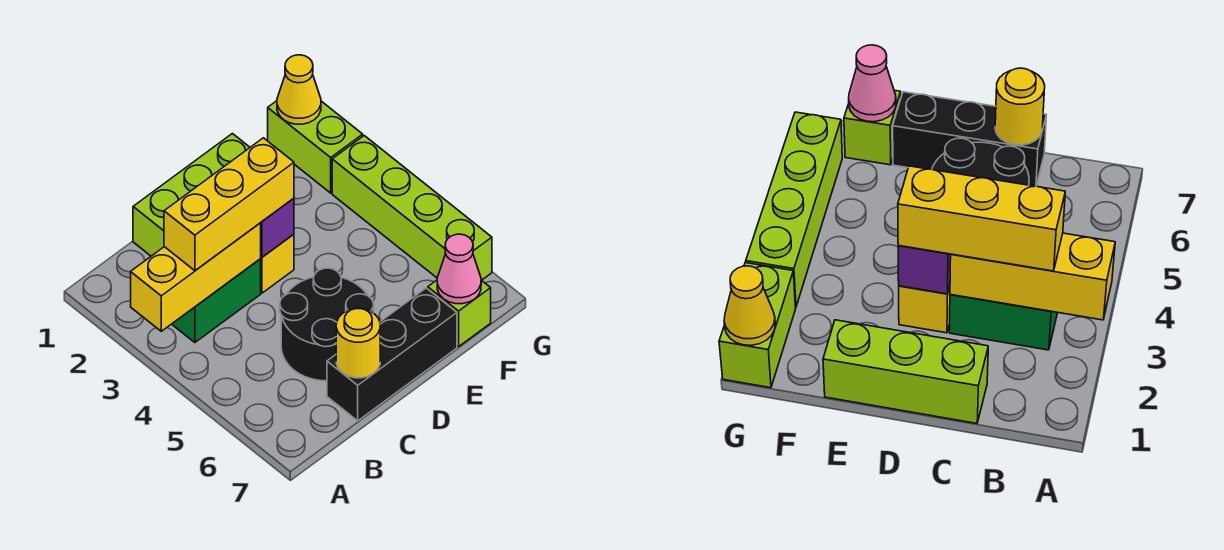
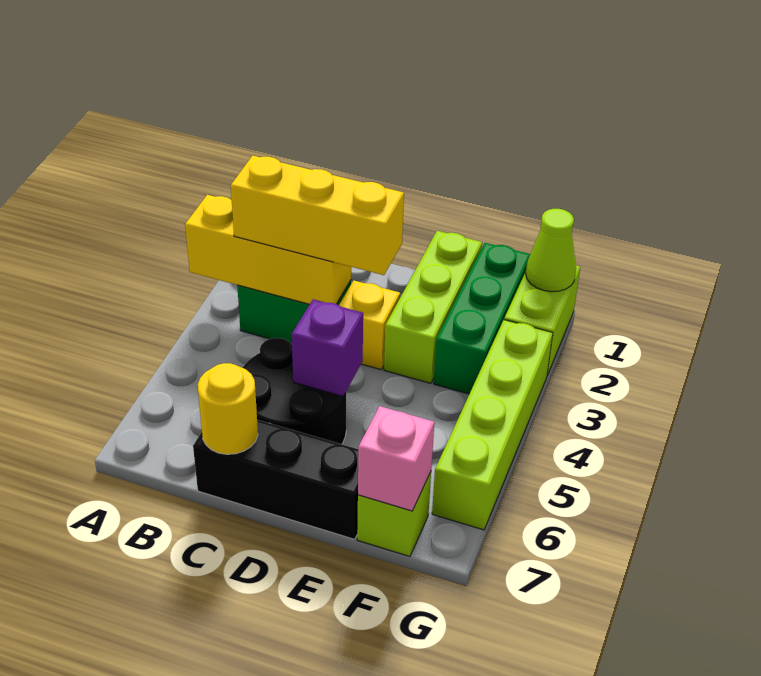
lime brick C1:E1 level 1 -> lime brick E1:E3 level 1
purple brick D3 level 2 -> purple brick D5 level 2
none -> green brick F1:F3 level 1
pink cone F7 level 2 -> pink brick F7 level 2
yellow cone G1 level 2 -> lime cone G1 level 2

